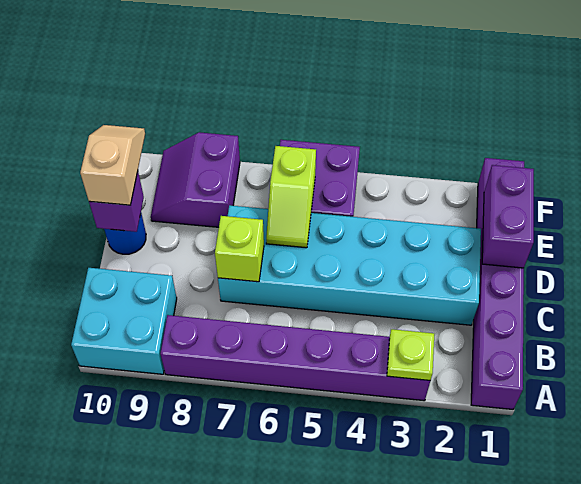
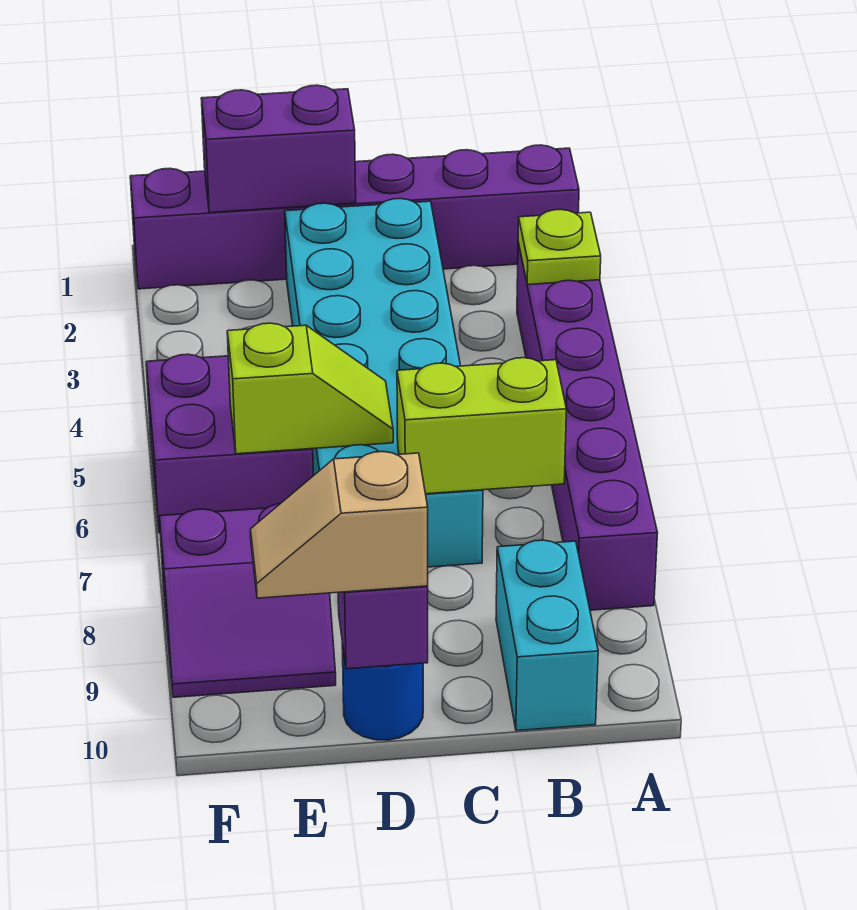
cyan brick A9:B10 level 1 -> cyan brick B9:B10 level 1
lime brick C7 level 2 -> lime brick B7:C7 level 2

